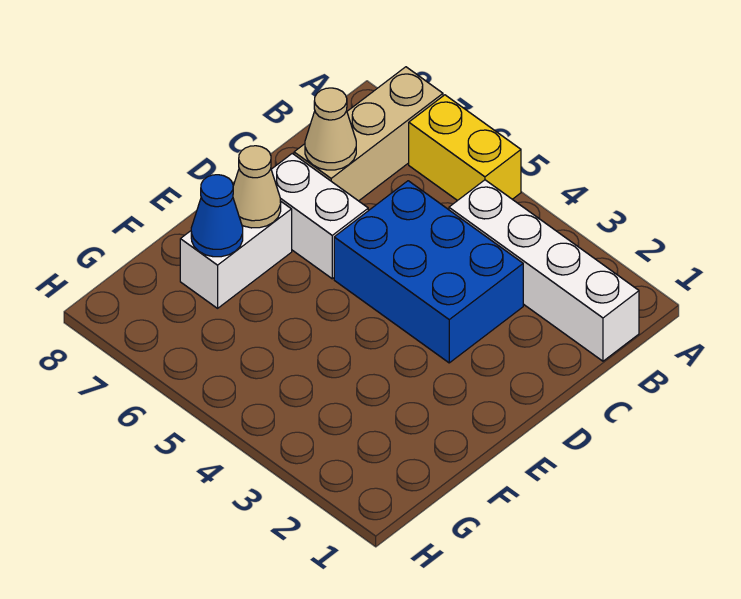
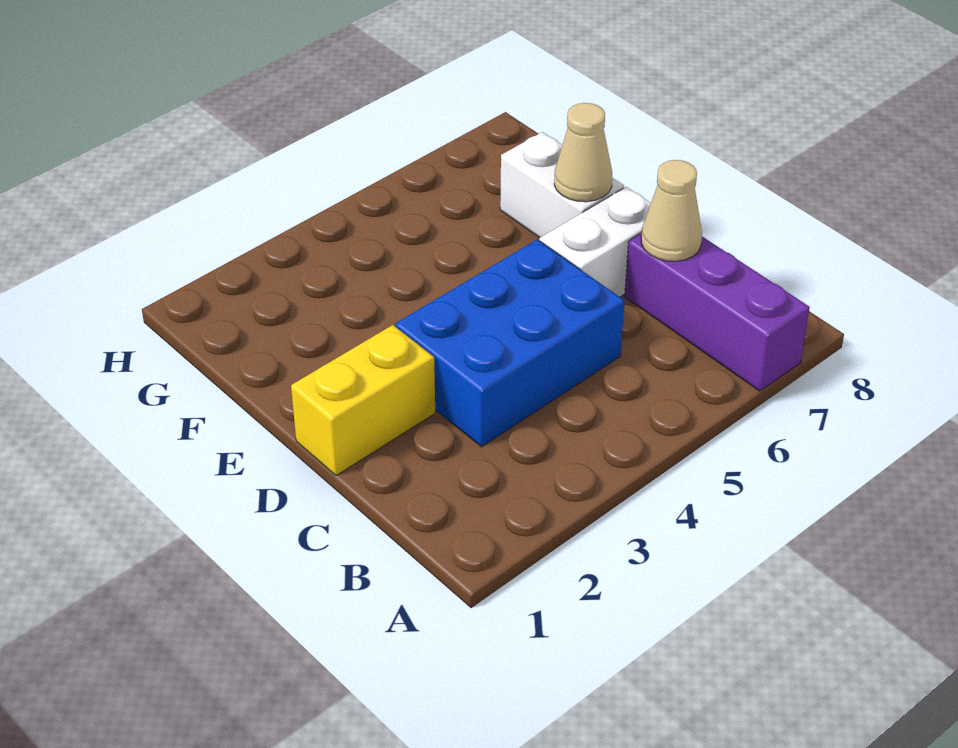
yellow brick A5:A6 level 1 -> yellow brick D1:D2 level 1
tan brick A7:C7 level 1 -> purple brick A7:C7 level 1
white brick B1:B4 level 1 -> none
blue cone F7 level 2 -> none

